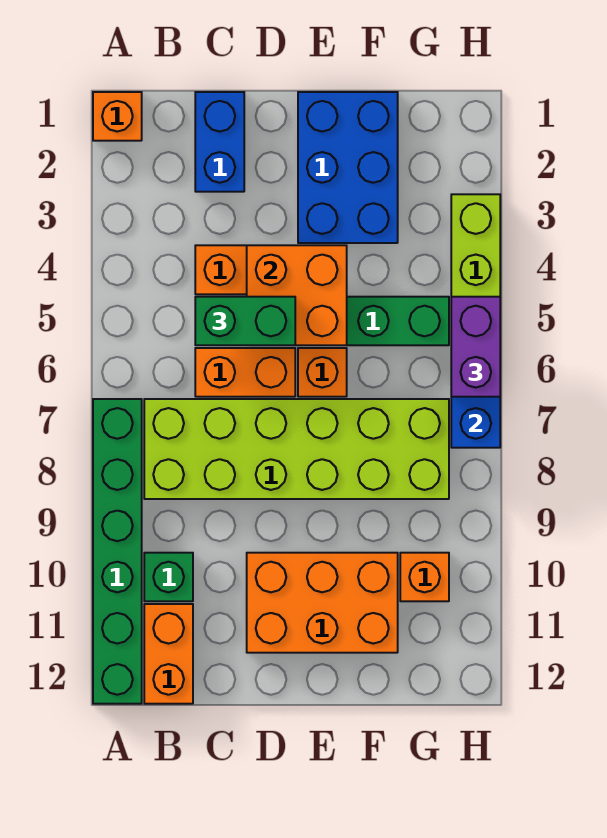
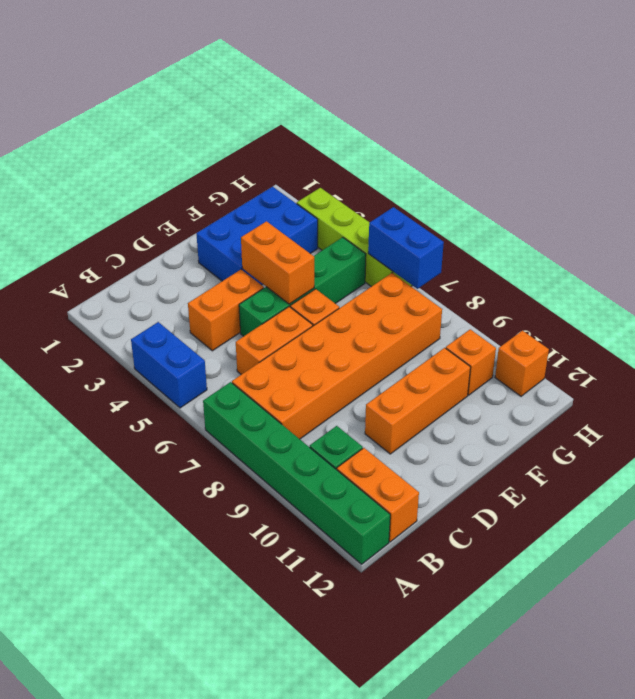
orange brick A1 level 1 -> orange brick H11 level 1
lime brick B7:G8 level 1 -> orange brick B7:G8 level 1
blue brick C1:C2 level 1 -> blue brick A4:A5 level 1
green brick C5:D5 level 3 -> none
orange brick D4:E5 level 2 -> orange brick E4:E5 level 2
orange brick D10:F11 level 1 -> orange brick D10:F10 level 1
blue brick E1:F3 level 1 -> blue brick E2:G3 level 1
purple brick H5:H6 level 3 -> none

